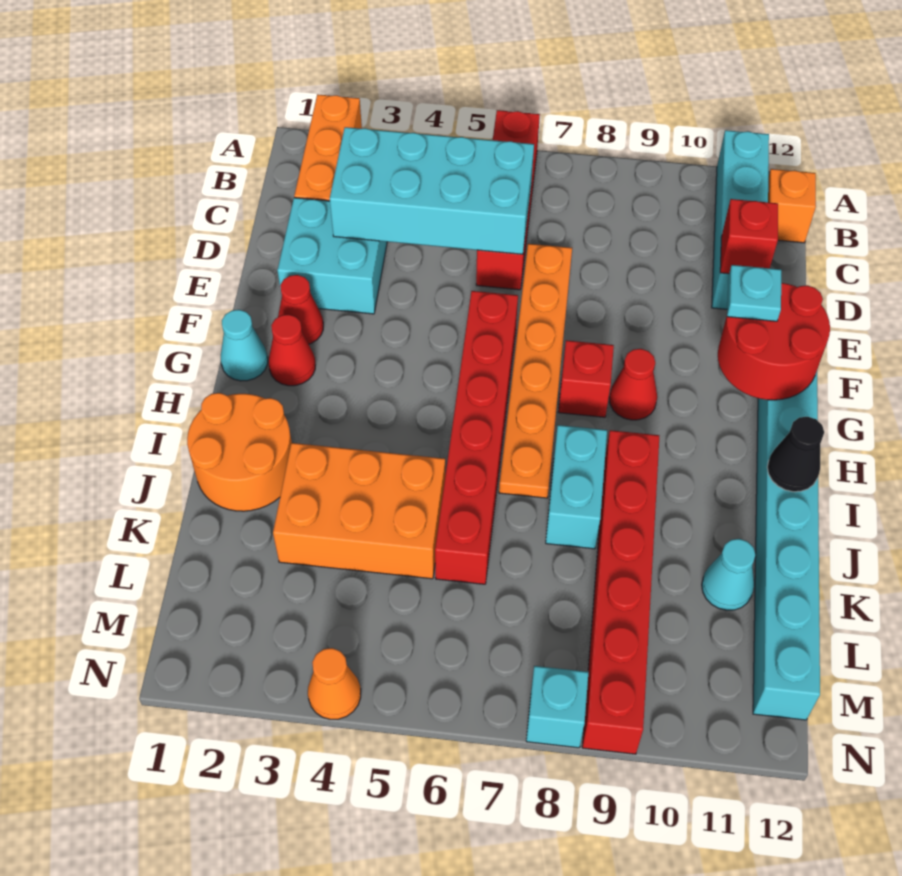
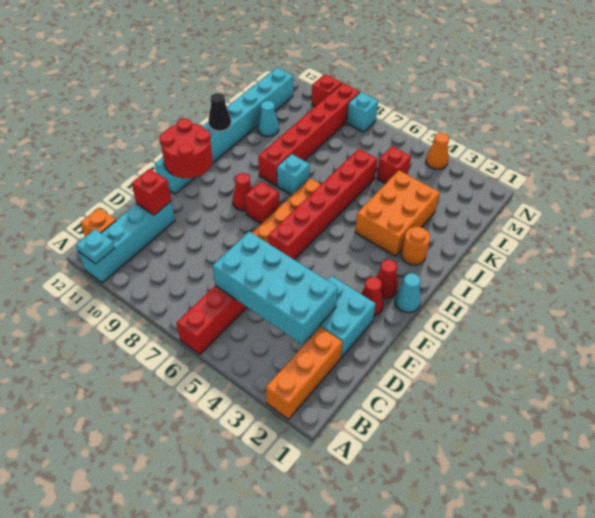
cyan plate F11 level 3 -> cyan plate A11 level 2
orange round brick I1:J2 level 1 -> orange round brick I2 level 1
cyan brick I8:J8 level 1 -> cyan brick I8 level 1
orange brick J3:K5 level 1 -> orange brick I3:K4 level 1
none -> red brick L5 level 1
none -> red brick N10 level 1

